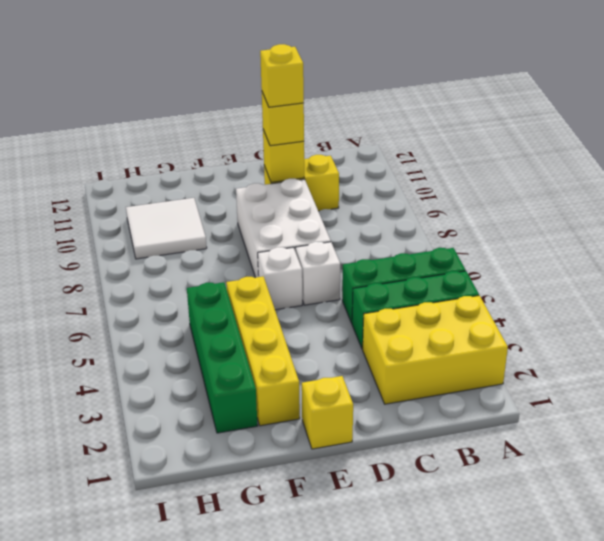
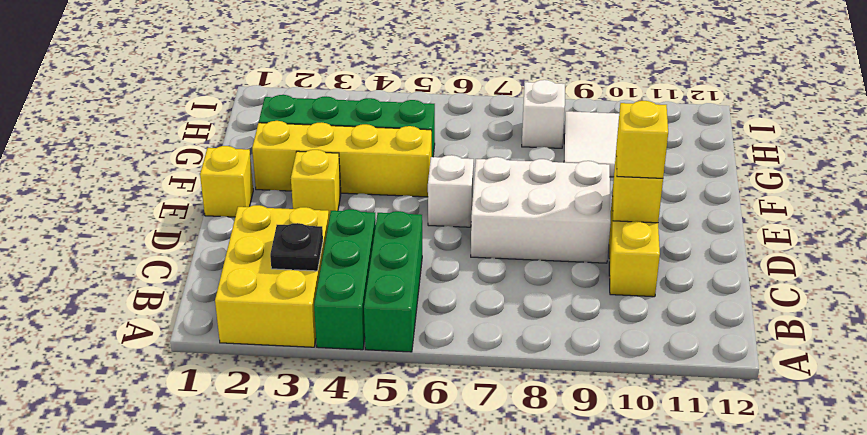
none -> black plate B3 level 2
white brick D6 level 1 -> white brick H8 level 1
yellow brick D10 level 4 -> yellow brick E3 level 1

